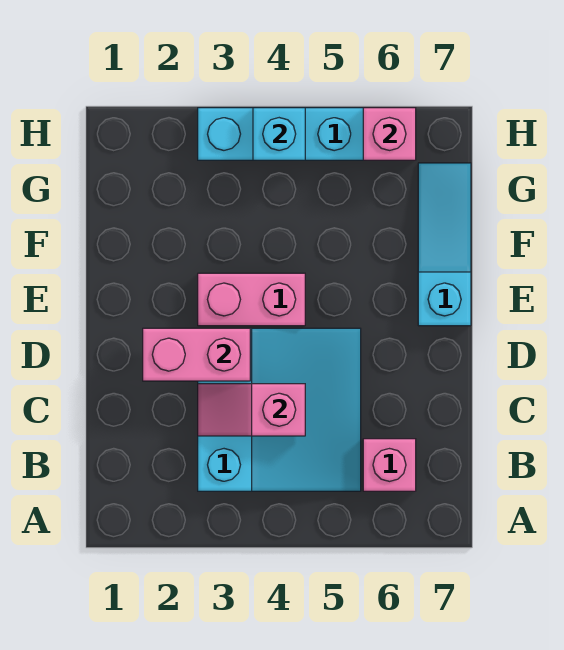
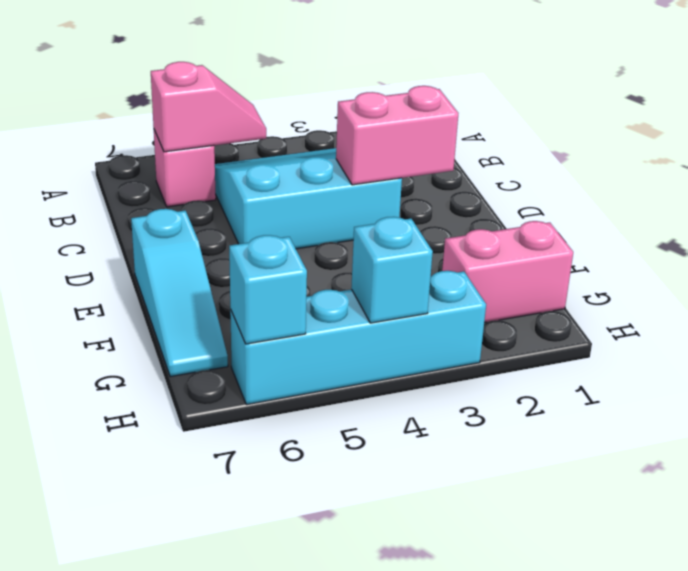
cyan slope B3:D5 level 1 top 3 -> cyan slope B3:D5 level 1 top D
pink slope C3:C4 level 2 top 4 -> pink slope B5:B6 level 2 top 6
pink brick E3:E4 level 1 -> pink brick G1:G2 level 1
pink brick H6 level 2 -> cyan brick H6 level 2

